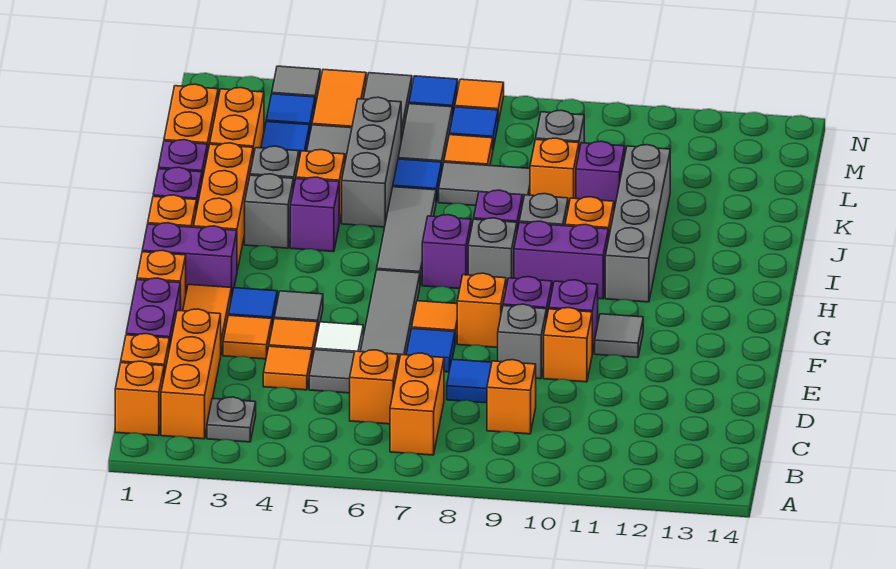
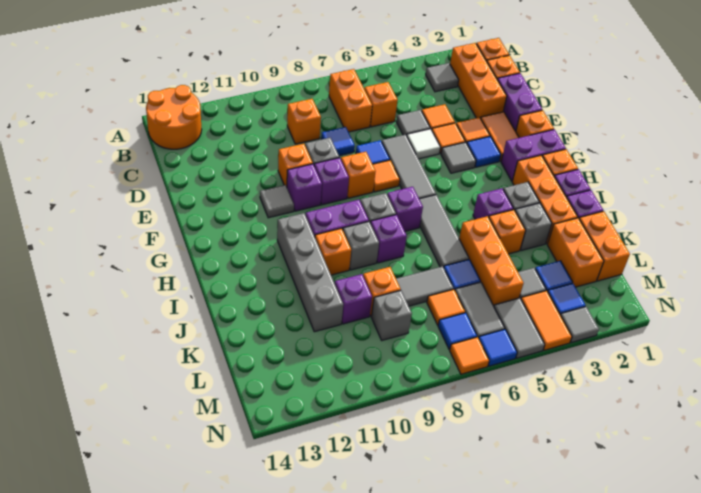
none -> orange round brick A13:B14 level 1
grey plate B3 level 1 -> grey tile B3 level 1
grey brick J5:L5 level 1 -> orange brick J5:L5 level 1

